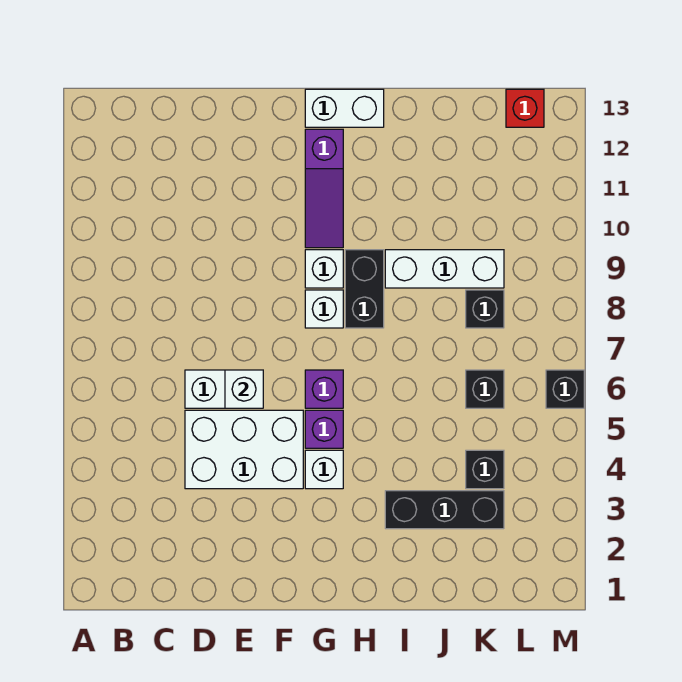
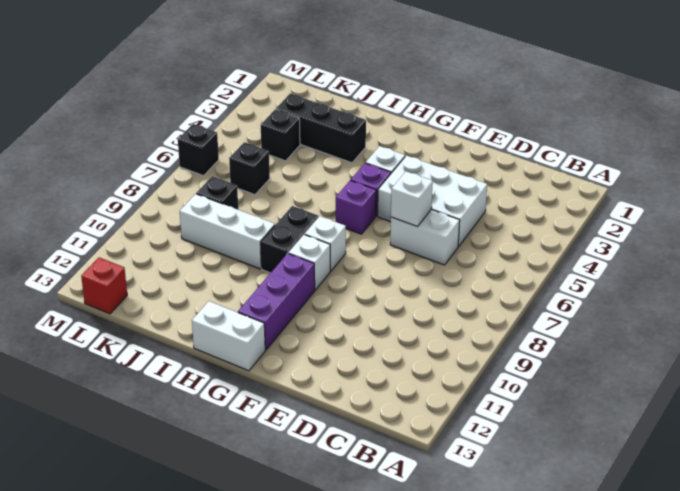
purple slope G10:G12 level 1 top 12 -> purple brick G10:G12 level 1

